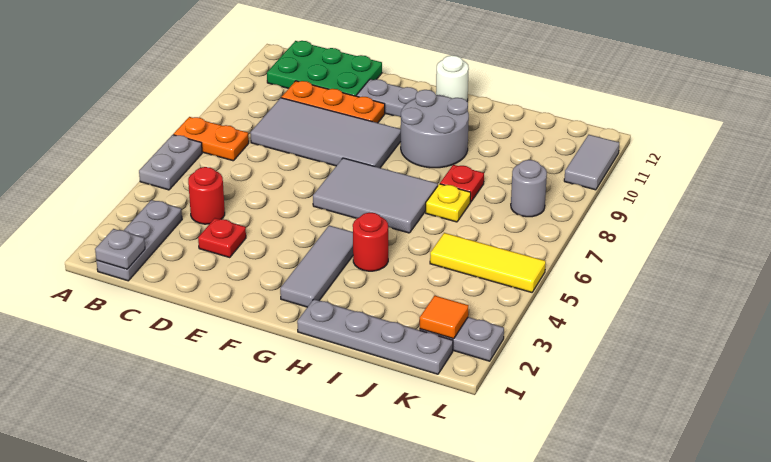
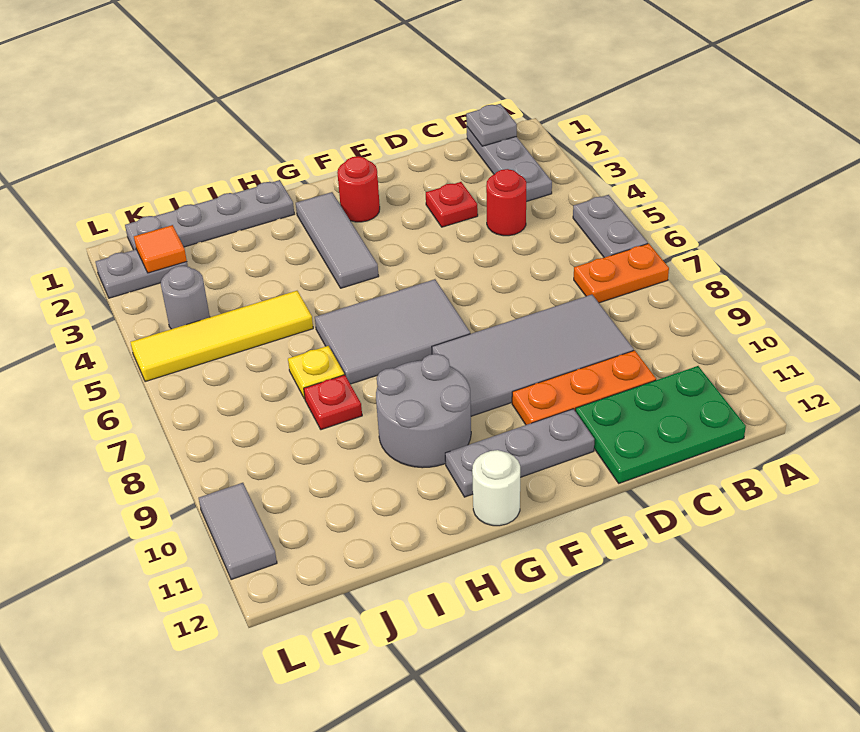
red round brick H4 level 1 -> red round brick F2 level 1
yellow tile J5:L5 level 1 -> yellow tile I5:L5 level 1
grey round brick K8 level 1 -> grey round brick K4 level 1

